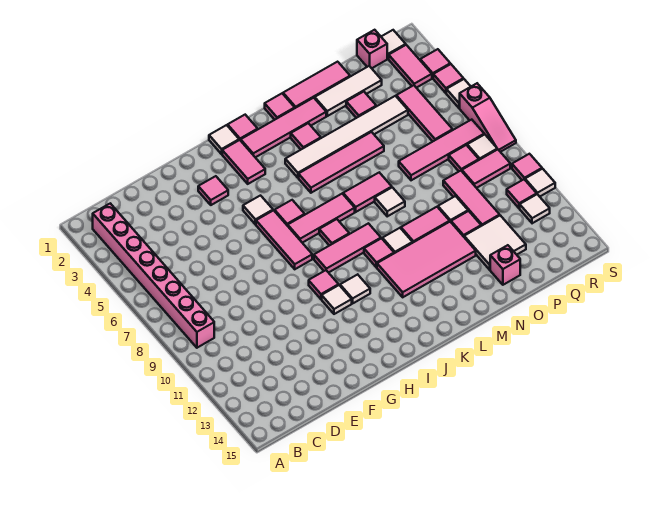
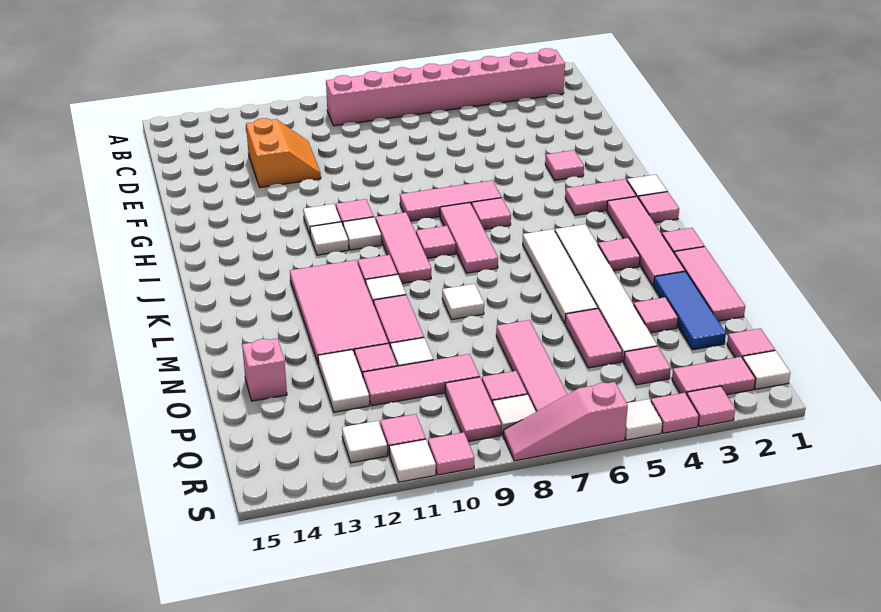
none -> orange slope D11:E12 level 1 top 12
white tile H5 level 1 -> white tile I10 level 1
pink tile K5:N5 level 1 -> white tile K5:N5 level 1
pink tile L7:M7 level 1 -> pink tile O5:P5 level 1
white tile N2:P2 level 1 -> blue tile N2:P2 level 1
white tile O12:P13 level 1 -> white tile O12:P12 level 1
pink brick Q1 level 1 -> pink tile Q1 level 1
pink tile Q4:Q6 level 1 -> pink tile Q4 level 1

